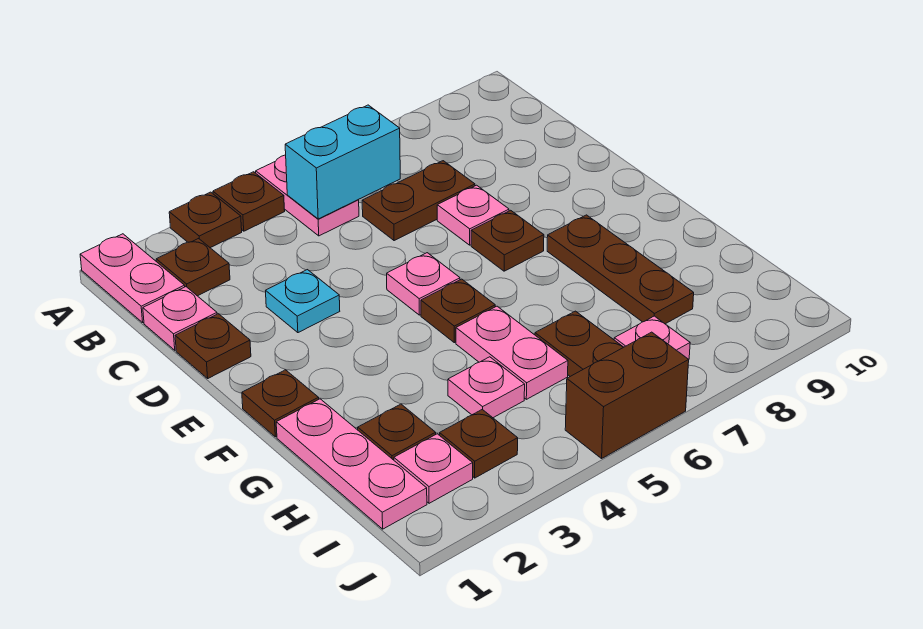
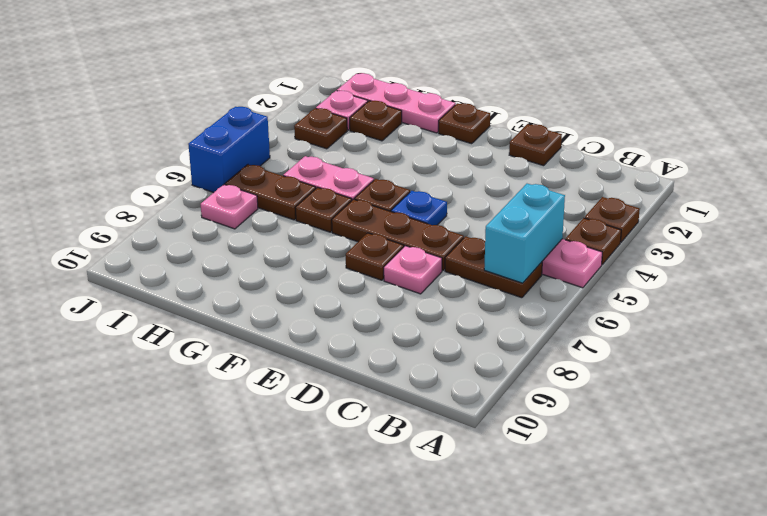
pink plate A1:B1 level 1 -> none
brown plate B2 level 1 -> brown plate G6 level 1
pink plate C1 level 1 -> none
brown plate C6:C7 level 1 -> brown plate B6:C6 level 1
cyan plate D3 level 1 -> none
pink plate E5 level 1 -> blue plate E5 level 1
brown plate F8:H8 level 1 -> brown plate D6:F6 level 1
pink plate H4 level 1 -> none
brown brick J5:J6 level 1 -> blue brick J5:J6 level 1

